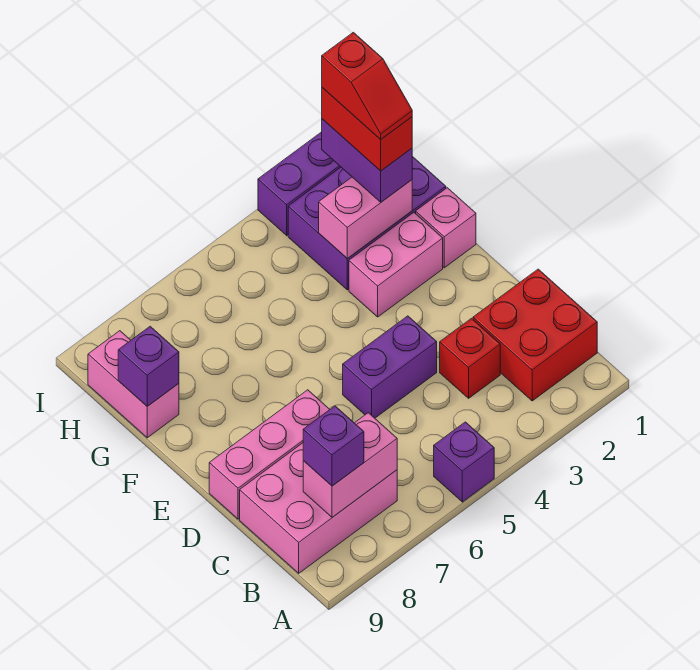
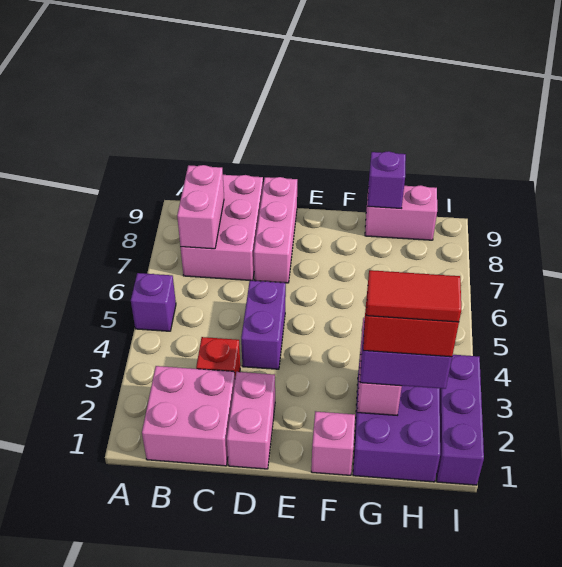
red brick B1:C2 level 1 -> pink brick B1:C2 level 1
purple brick B8 level 3 -> none
pink brick F2:F3 level 1 -> pink brick D1:D2 level 1
red slope G2:H2 level 5 top H -> red tile G2:H2 level 5

